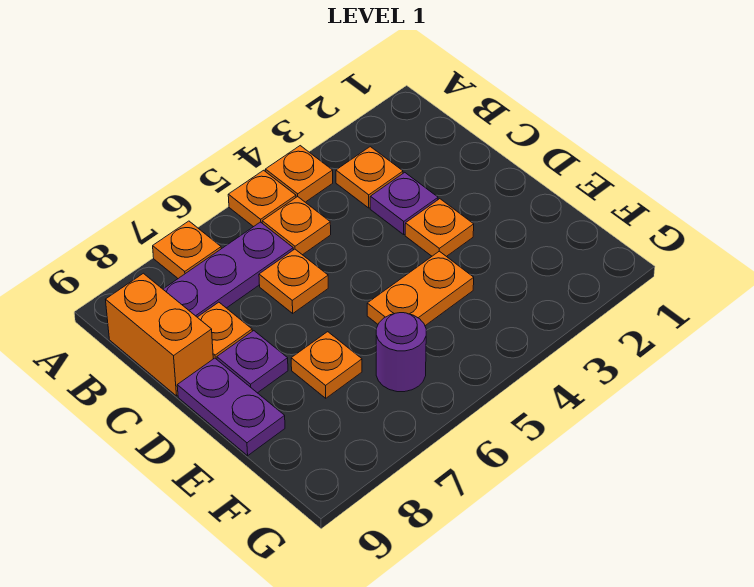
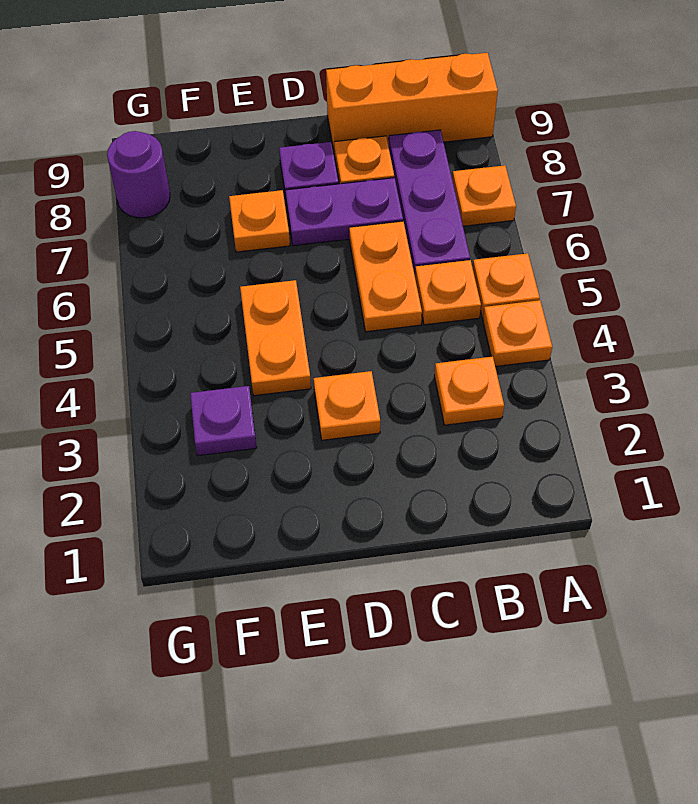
orange brick B9:C9 level 1 -> orange brick A9:C9 level 1
purple plate C3 level 1 -> purple plate F3 level 1
orange plate C6 level 1 -> orange plate C5:C6 level 1
purple plate D9:E9 level 1 -> purple plate C7:D7 level 1
purple round brick F6 level 1 -> purple round brick G8 level 1

